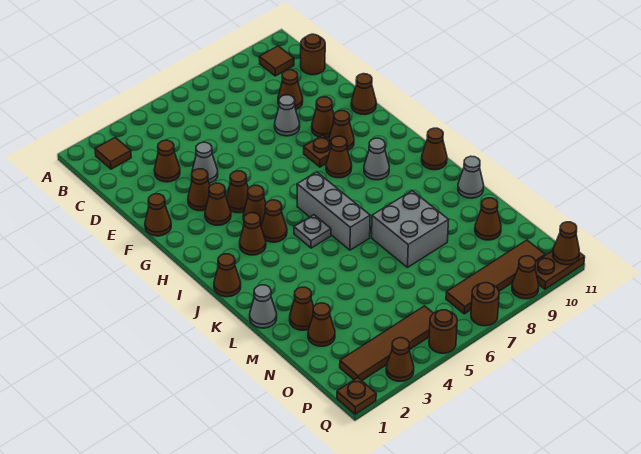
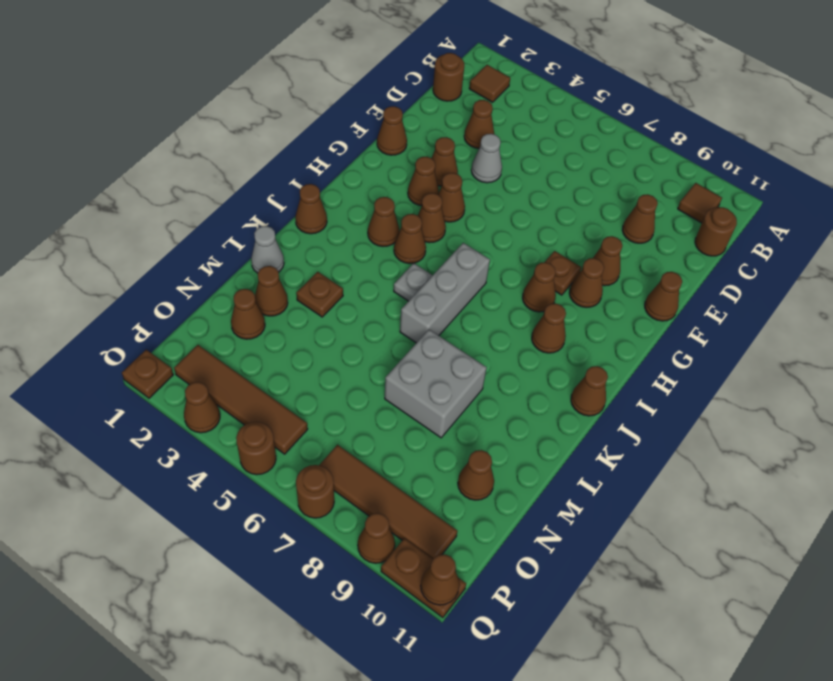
none -> brown round brick C1 level 1
grey cone E8 level 1 -> none
grey cone I9 level 1 -> brown cone I9 level 1
none -> brown plate L3 level 1
grey cone L11 level 1 -> none

